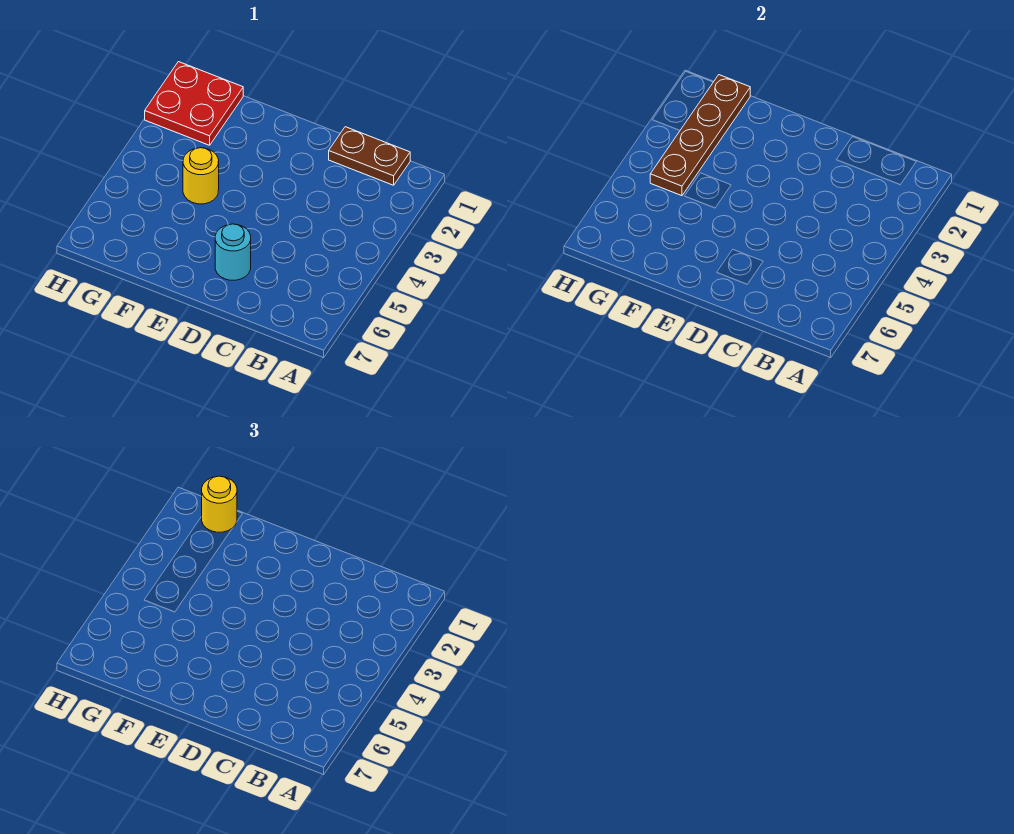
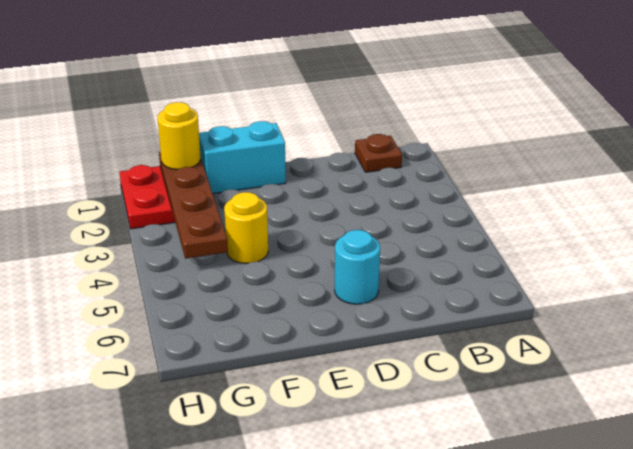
brown plate B1:C1 level 1 -> brown plate B1 level 1
none -> cyan brick E1:F1 level 1

